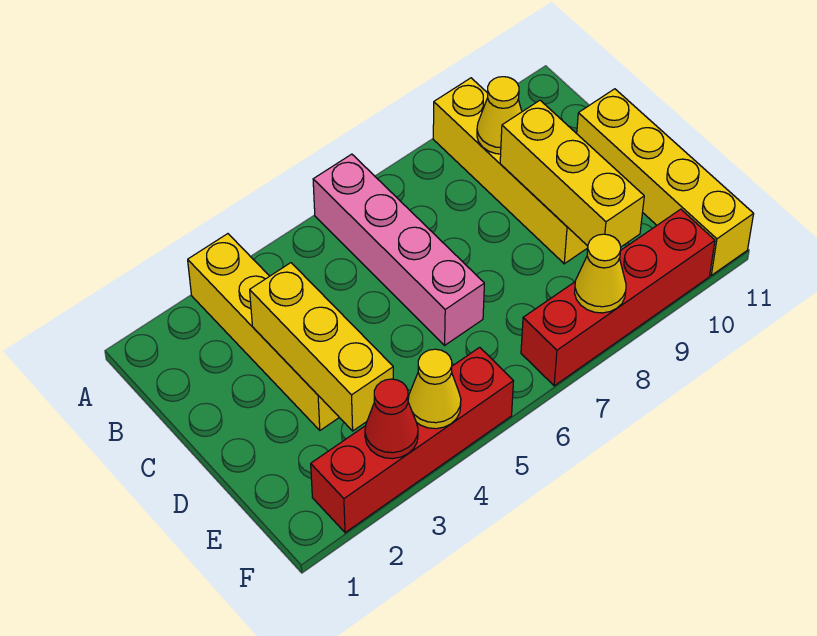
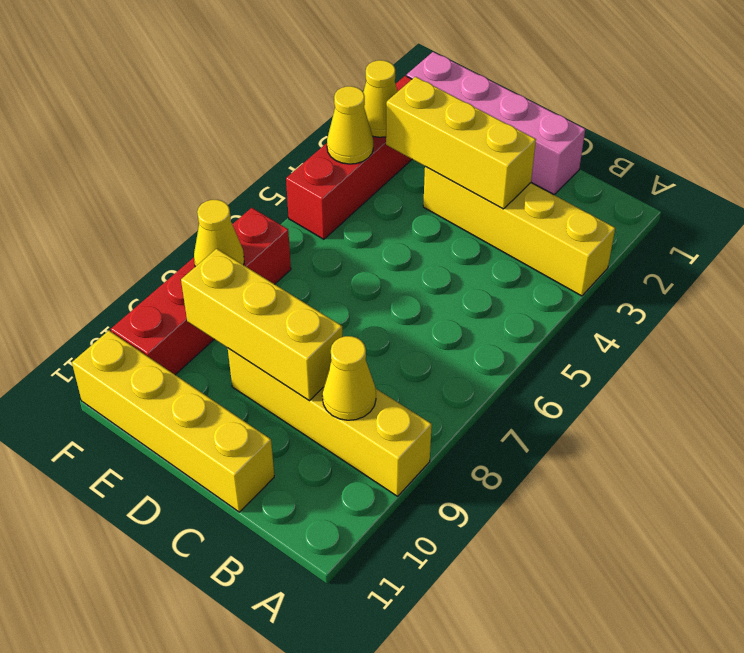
pink brick A6:D6 level 1 -> pink brick C1:F1 level 1
red cone F3 level 2 -> yellow cone F3 level 2

